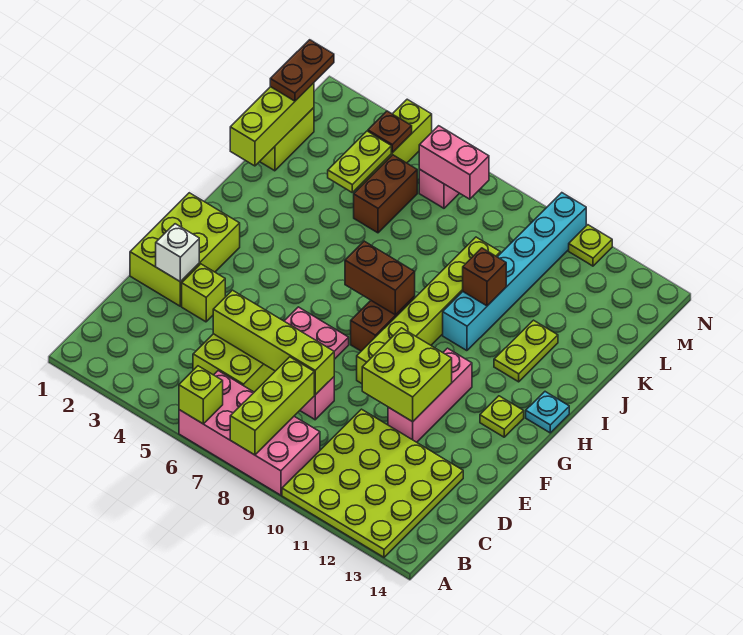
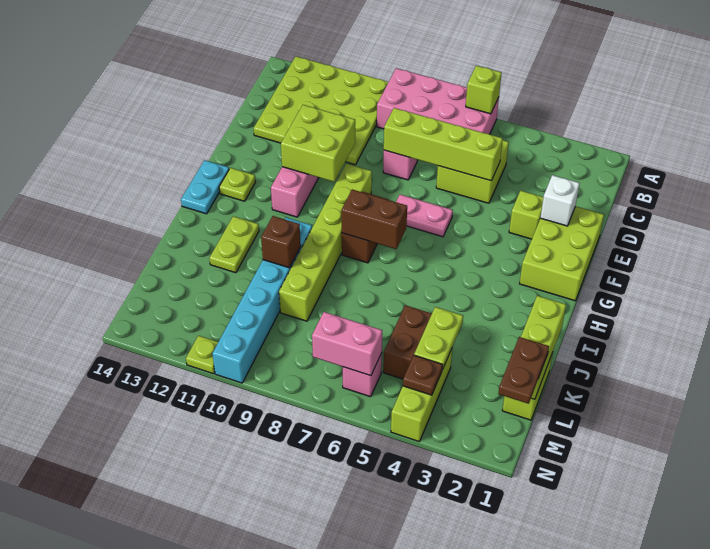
lime brick A8:C8 level 2 -> none
cyan plate H14 level 1 -> cyan plate G14:H14 level 1

